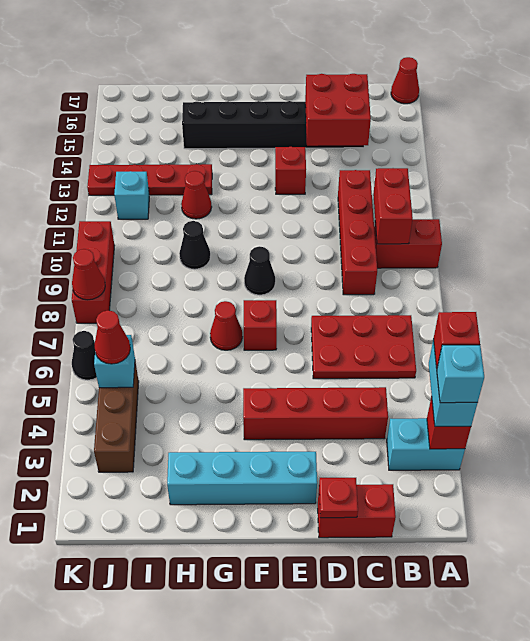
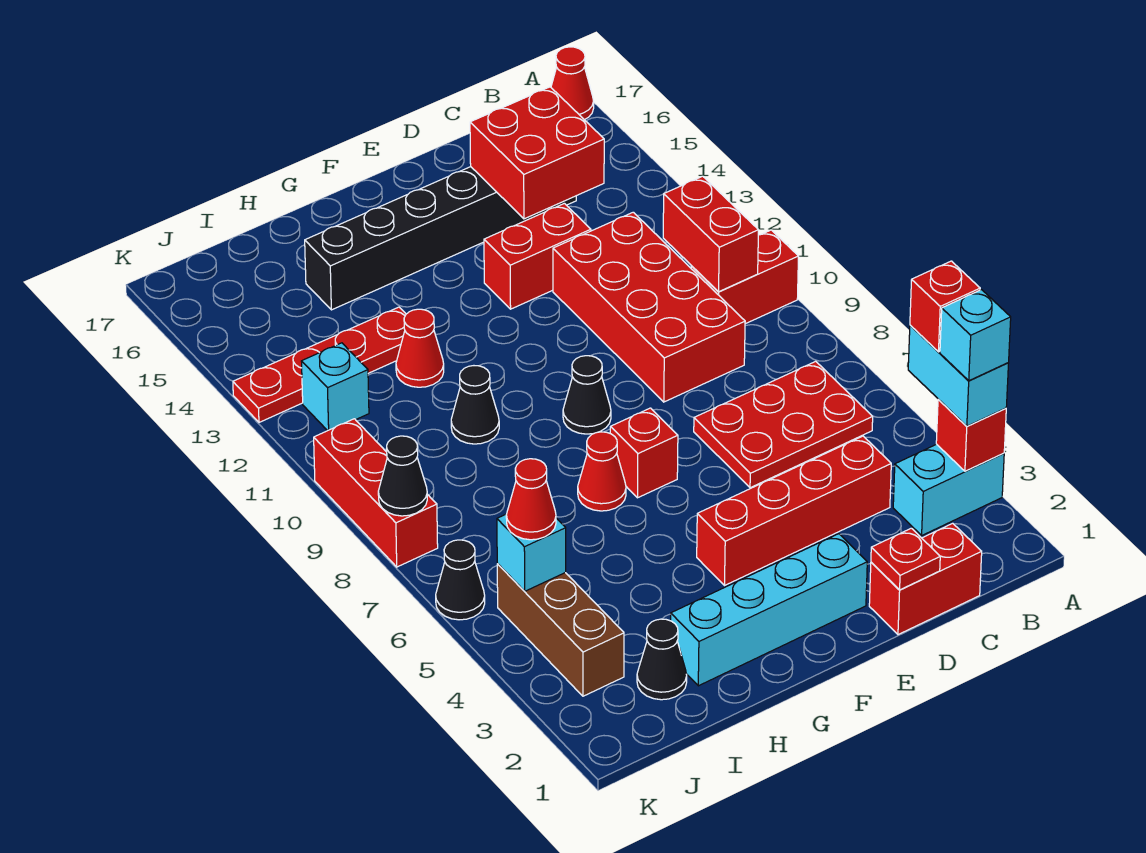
red brick C9:C12 level 1 -> red brick C9:D12 level 1
red brick E13 level 1 -> red brick D13:E13 level 1
none -> black cone I2 level 1
red cone K8 level 2 -> black cone K8 level 2

